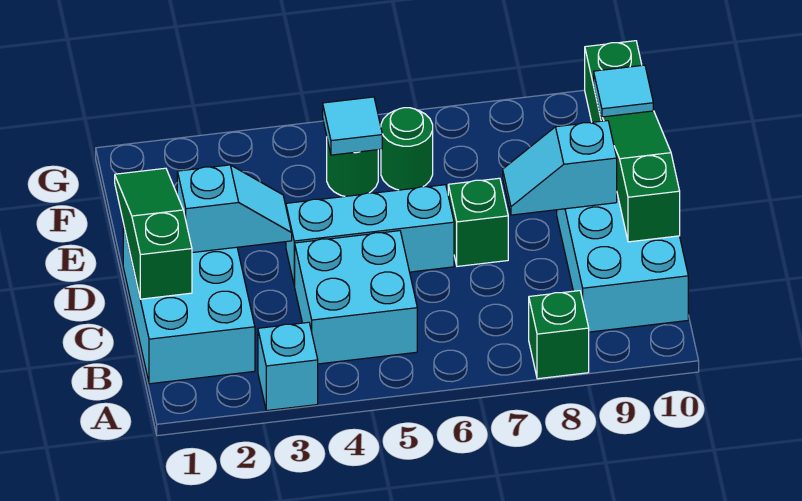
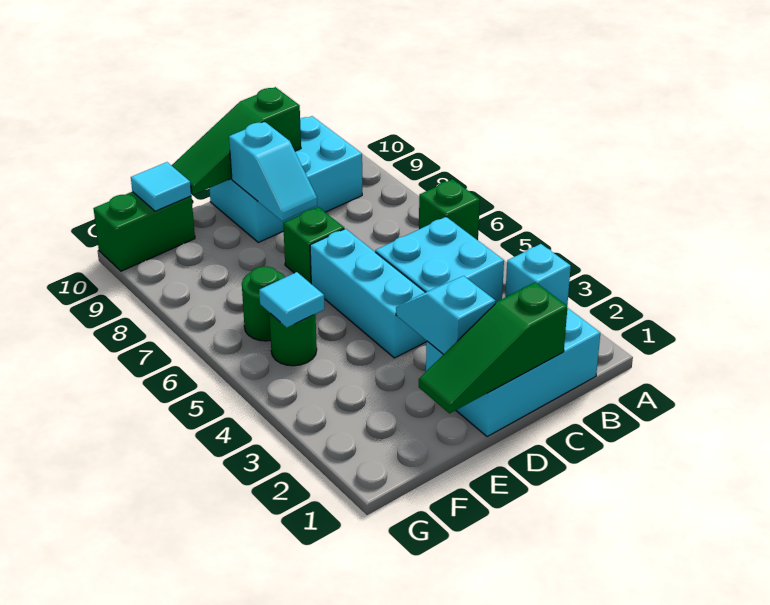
green brick A8 level 1 -> green brick A6 level 1

